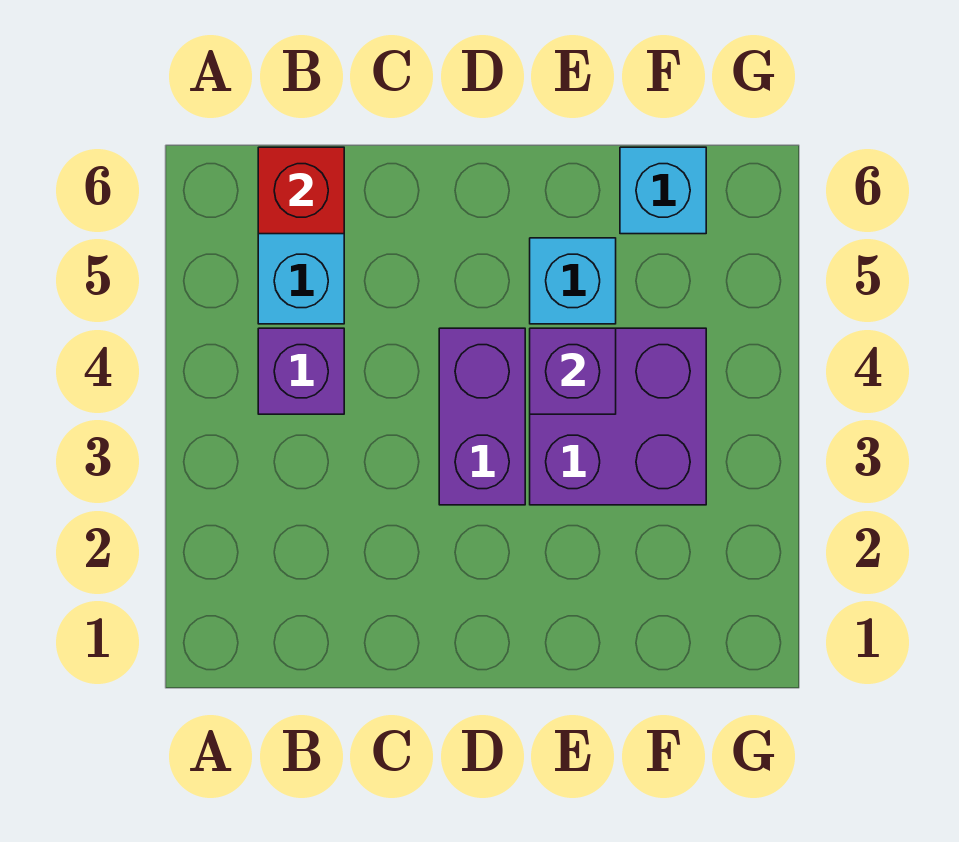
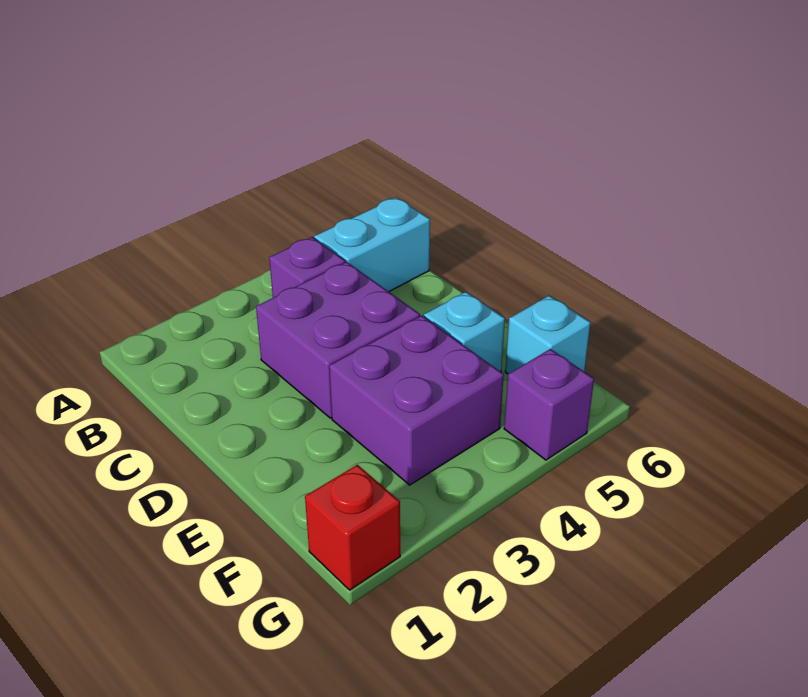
red brick B6 level 2 -> red brick G1 level 1
purple brick D3:D4 level 1 -> purple brick C3:D4 level 1
purple brick E4 level 2 -> purple brick G5 level 1

